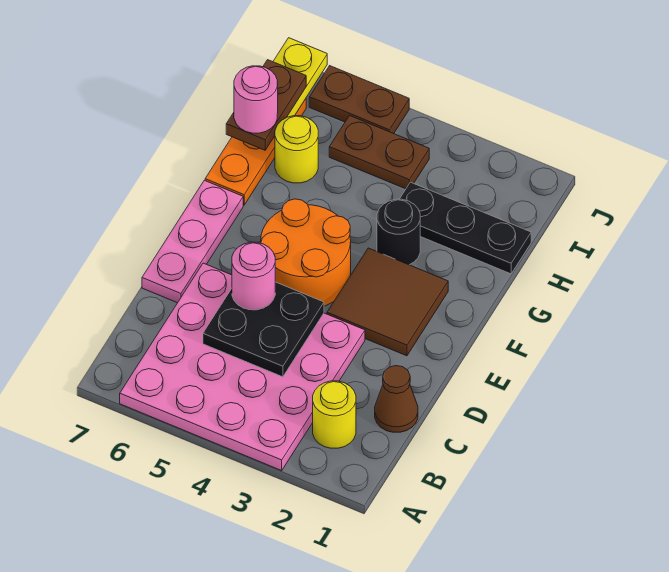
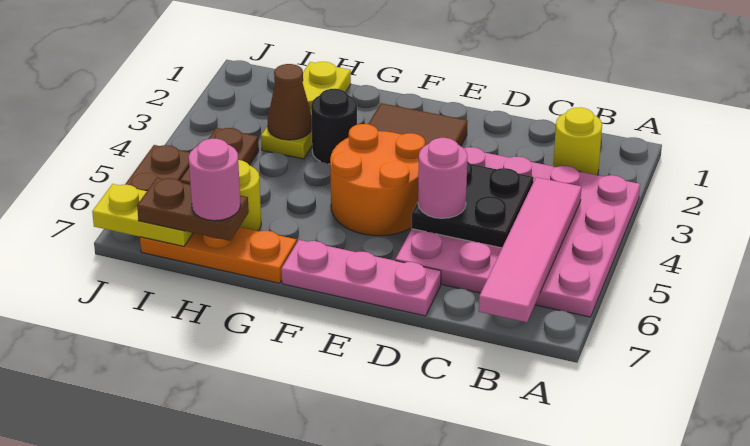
none -> pink tile B4:B7 level 2
brown cone C1 level 1 -> brown cone H3 level 2
black plate H1:H3 level 1 -> yellow plate H1:H3 level 1

